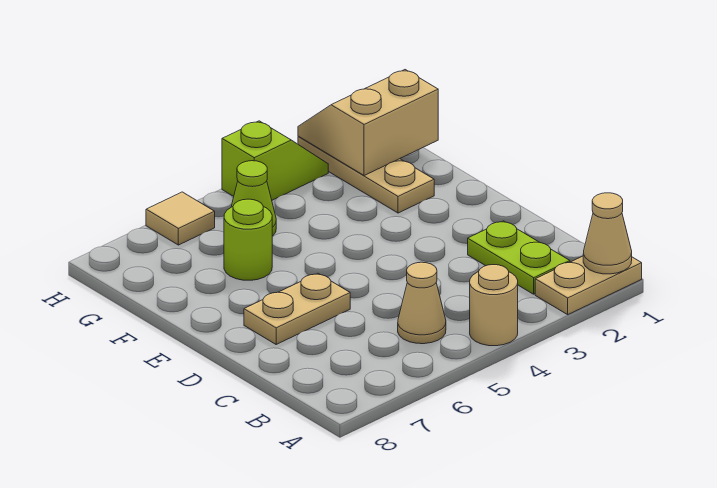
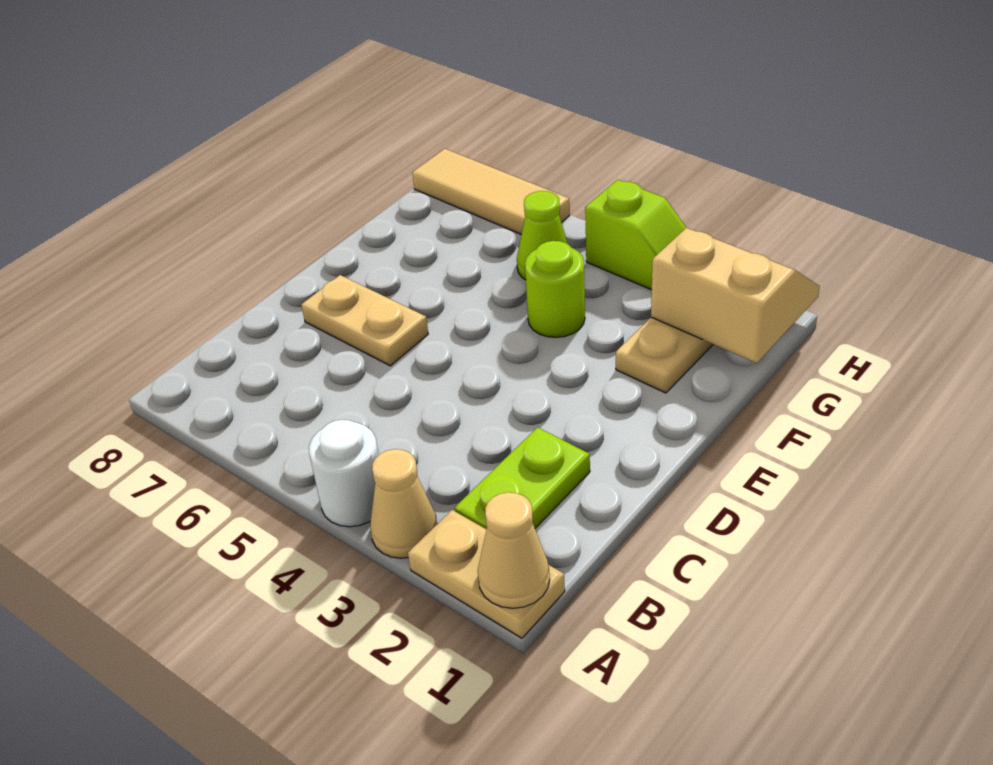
tan round brick A4 level 1 -> white round brick A4 level 1
tan cone B5 level 1 -> tan cone A3 level 1
lime round brick F6 level 1 -> lime round brick F4 level 1
tan tile H6 level 1 -> tan tile H6:H8 level 1

